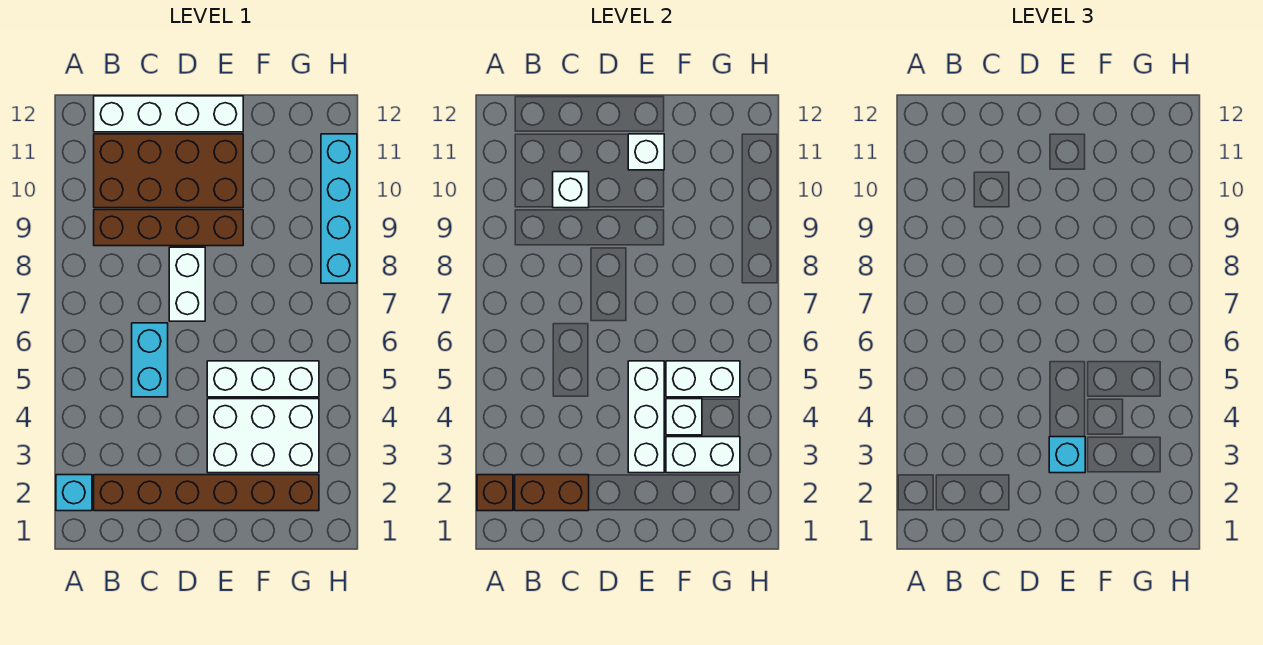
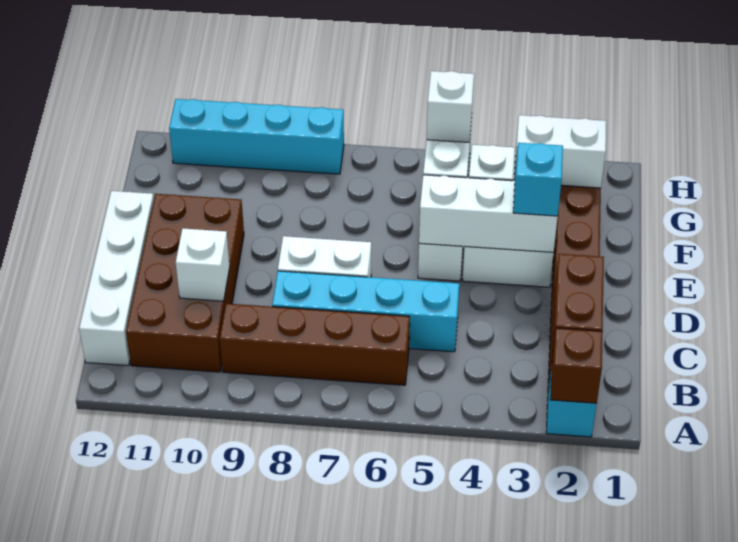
brown brick B9:E9 level 1 -> brown brick B6:B9 level 1
cyan brick C5:C6 level 1 -> cyan brick C5:C8 level 1
white brick E11 level 2 -> white brick G5 level 3
white brick F3:G3 level 2 -> white brick G2:G3 level 2

